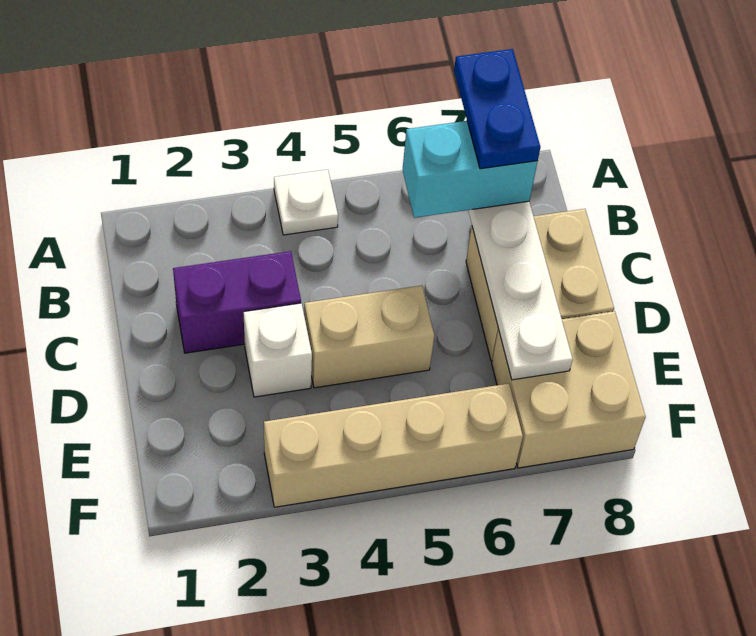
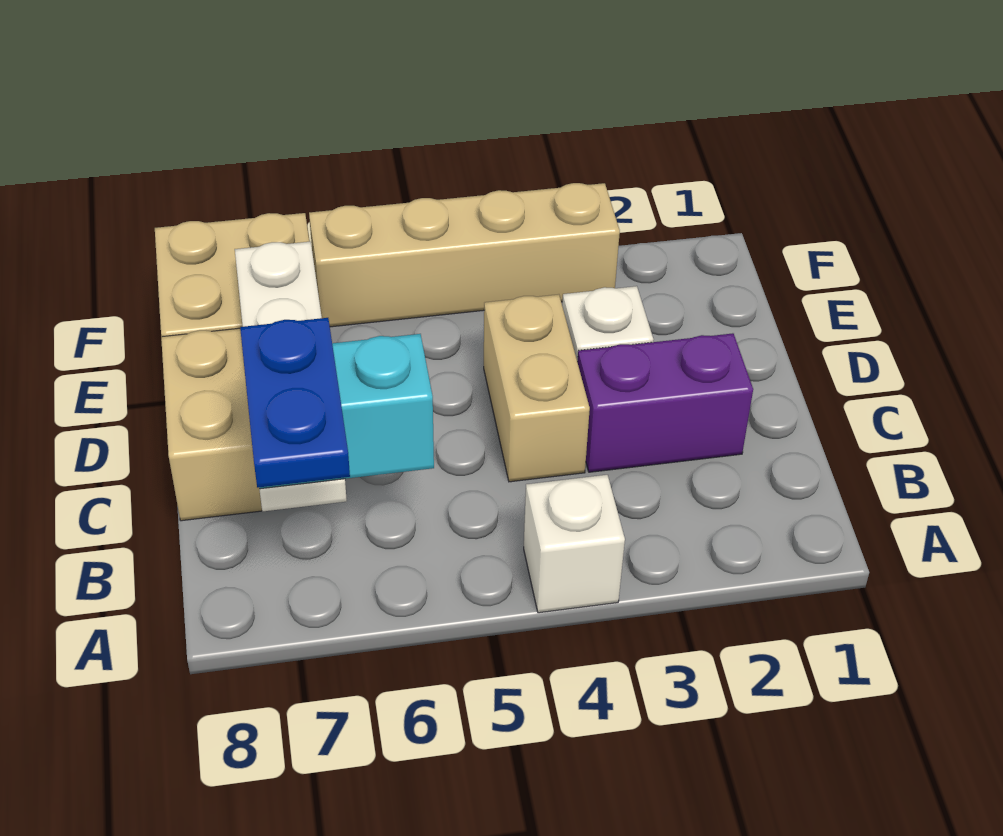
white plate A4 level 1 -> white brick A4 level 1
tan brick D4:D5 level 1 -> tan brick C4:D4 level 1

